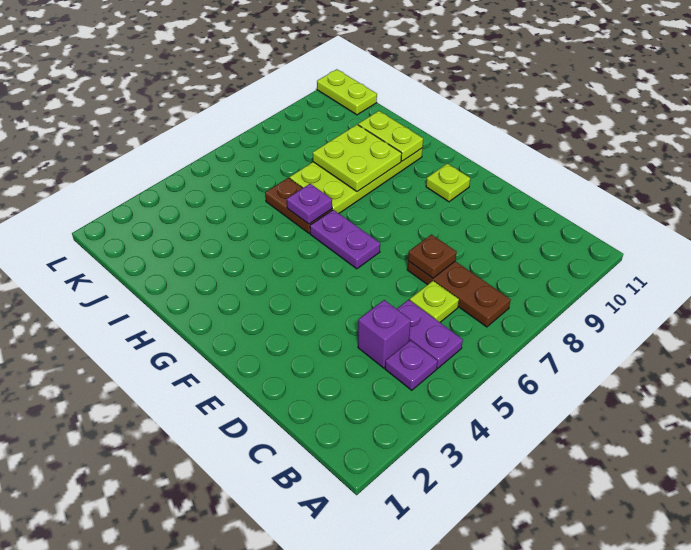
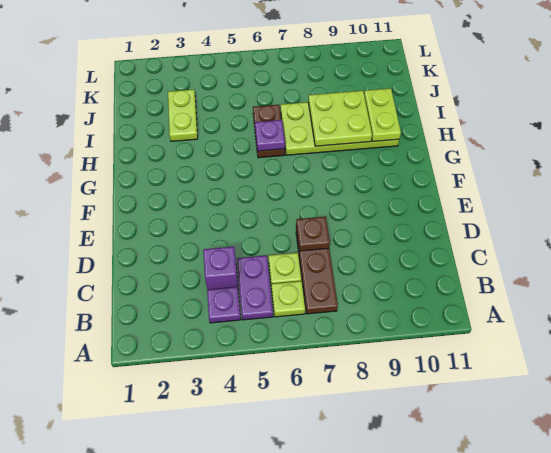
purple plate F6:G6 level 1 -> none
lime plate F10 level 1 -> lime plate B6 level 1
lime plate K11:L11 level 1 -> lime plate I3:J3 level 1

